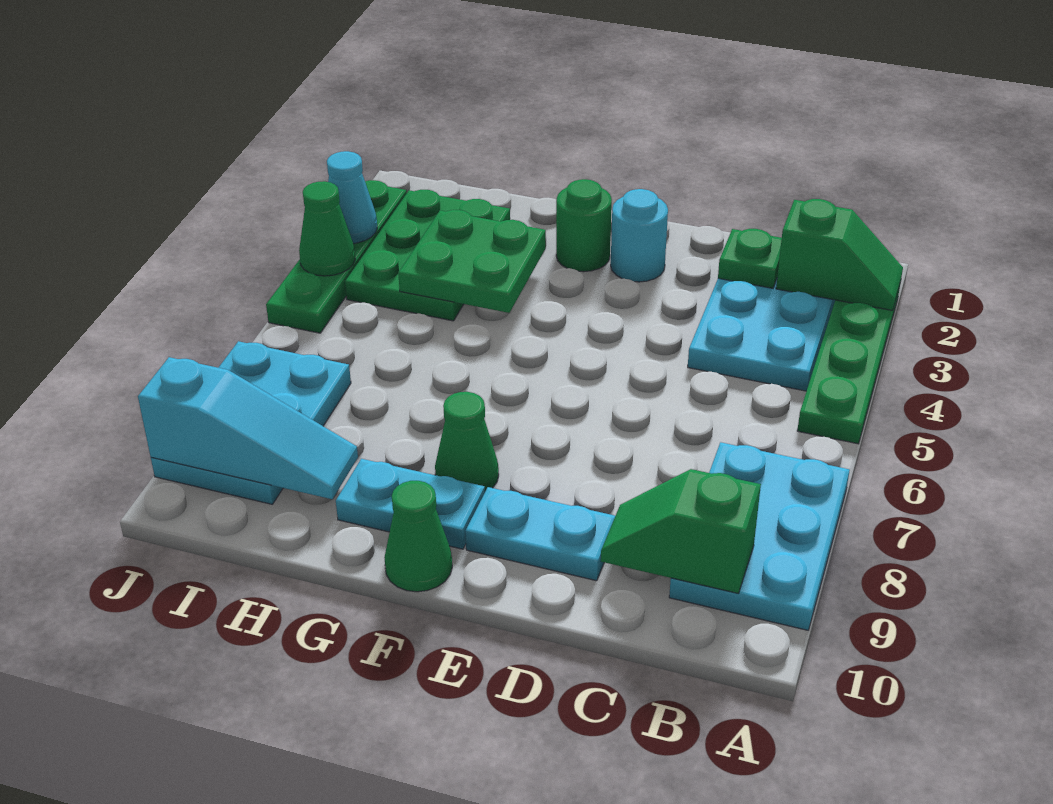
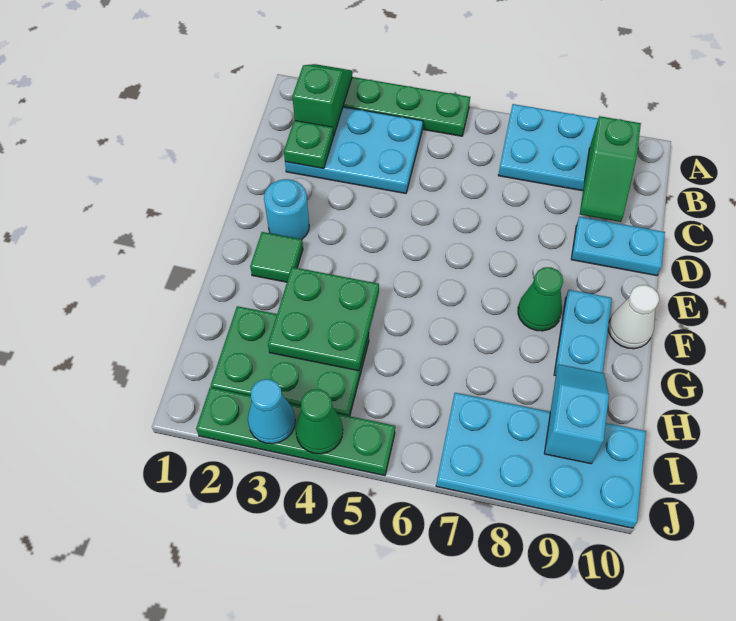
cyan plate D9:E9 level 1 -> cyan plate D9:D10 level 1
green round brick F2 level 1 -> green tile F2 level 1
green cone F10 level 1 -> white cone F10 level 1
cyan slope H9:J9 level 2 top J -> cyan slope H9:I9 level 2 top I
cyan plate I7:J9 level 1 -> cyan plate I7:J10 level 1

